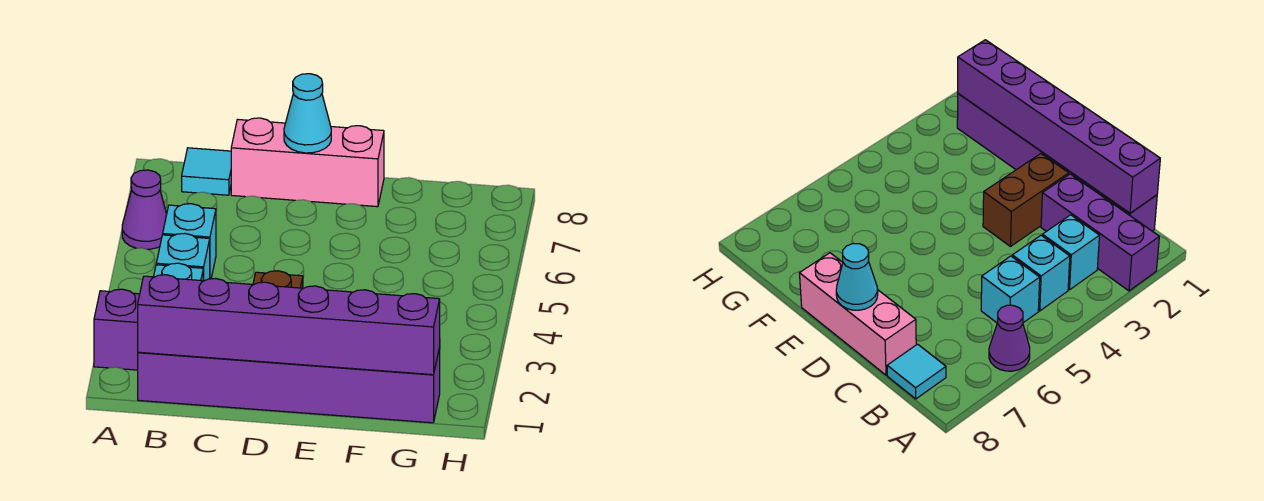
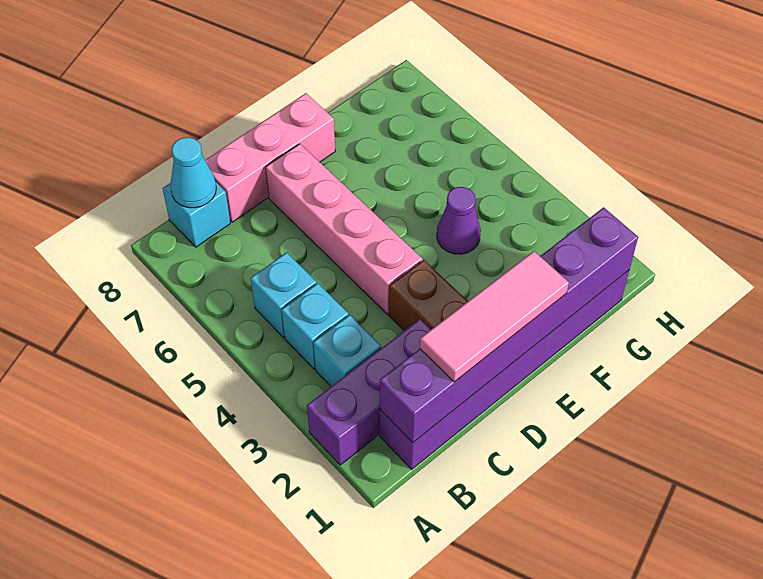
purple cone A6 level 1 -> purple cone F4 level 1
cyan tile B8 level 1 -> cyan brick B8 level 1
none -> pink tile C1:E1 level 3
none -> pink brick D4:D7 level 1
cyan cone D8 level 2 -> cyan cone B8 level 2

